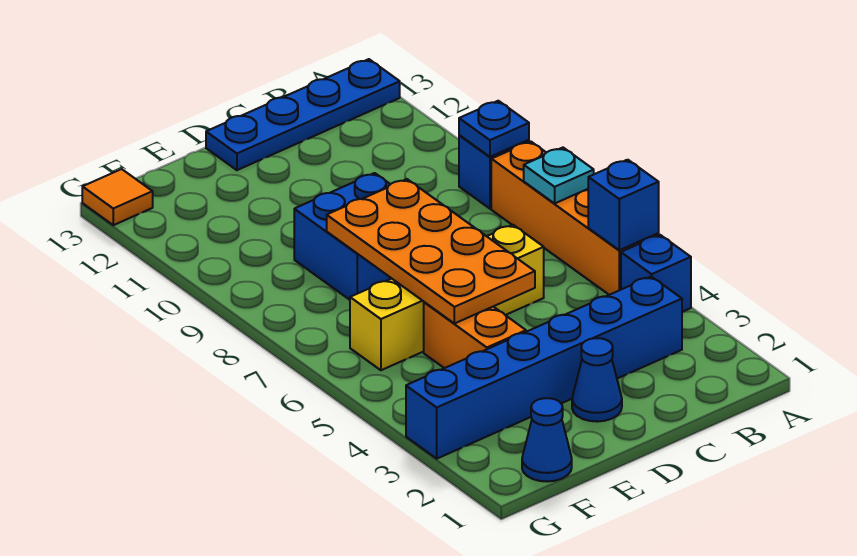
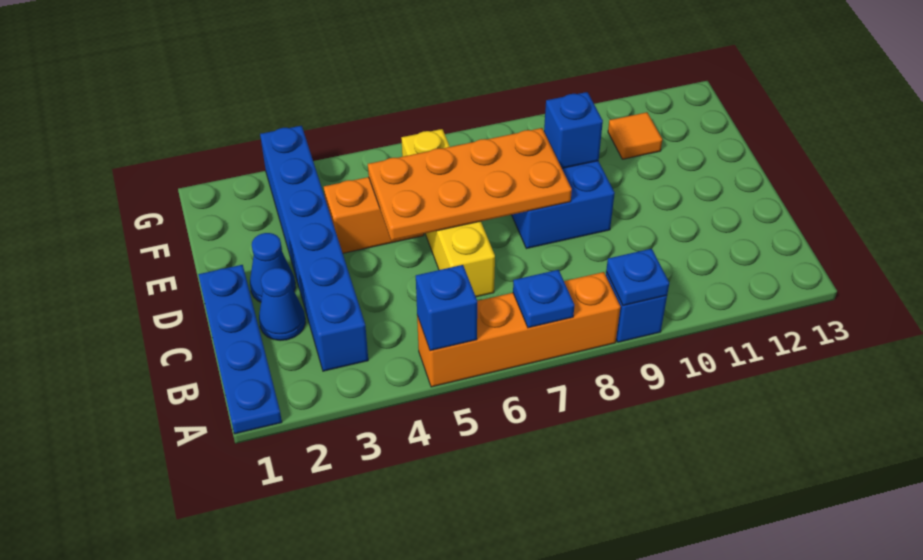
blue brick A4 level 1 -> blue brick E9 level 2
cyan plate A7 level 2 -> blue plate A7 level 2
blue plate A13:D13 level 1 -> blue plate A1:D1 level 1
blue cone F1 level 1 -> blue cone C2 level 1
orange tile G13 level 1 -> orange tile F11 level 1

